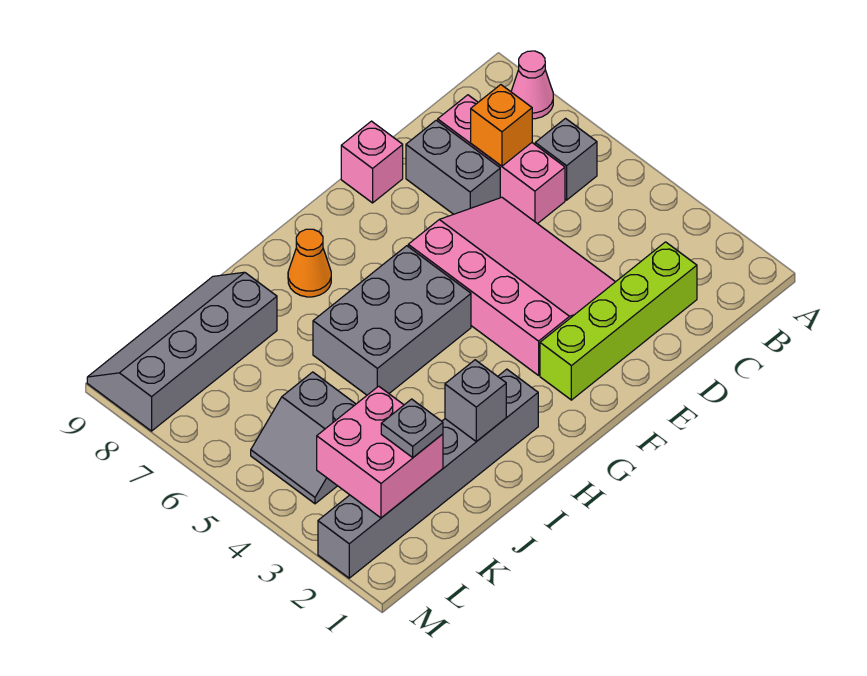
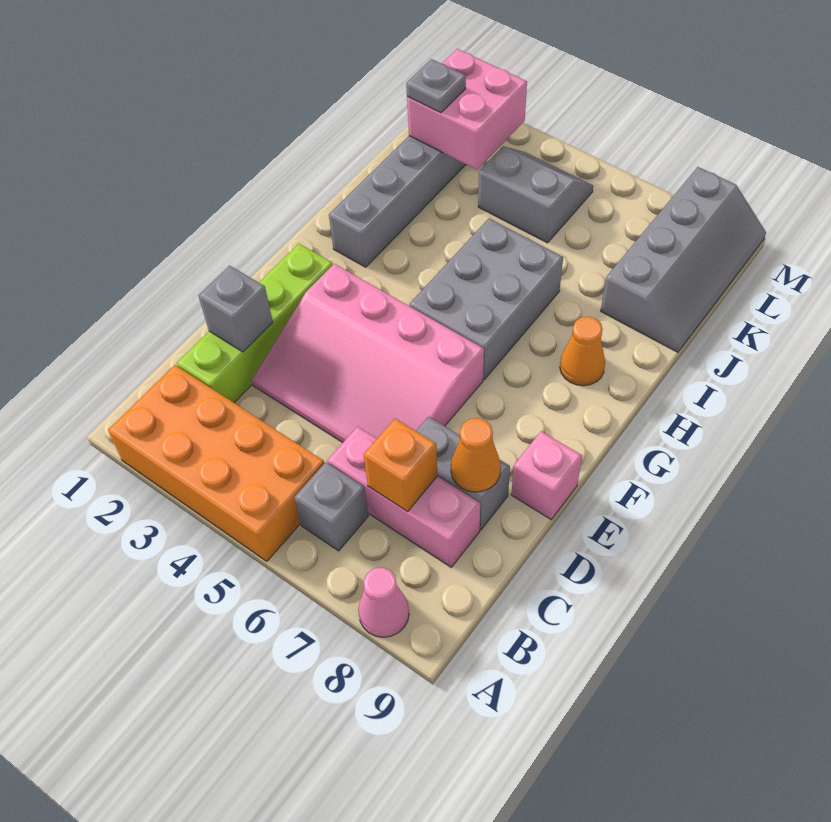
none -> orange brick A2:B5 level 1
none -> orange cone D8 level 2
grey brick I2 level 2 -> grey brick D2 level 2

